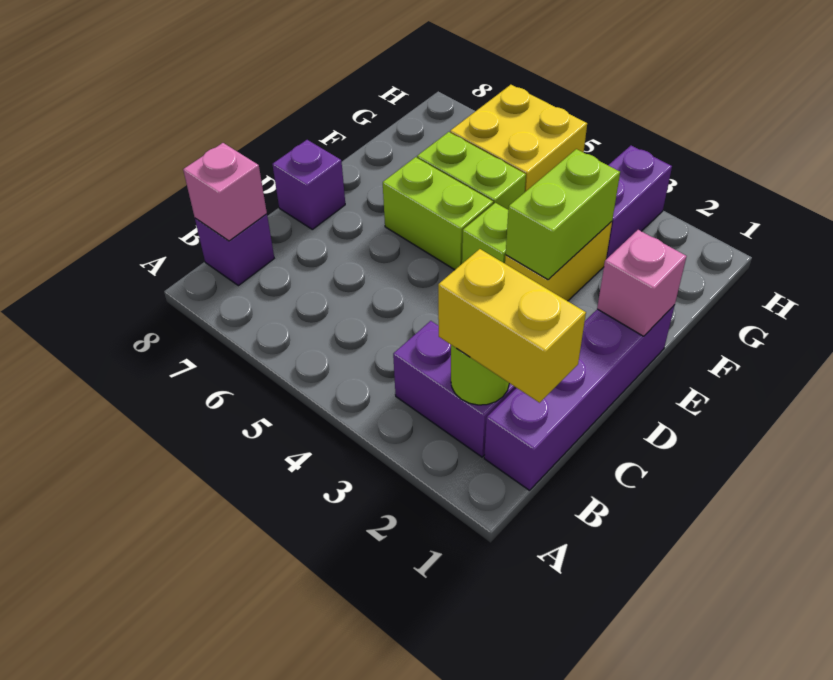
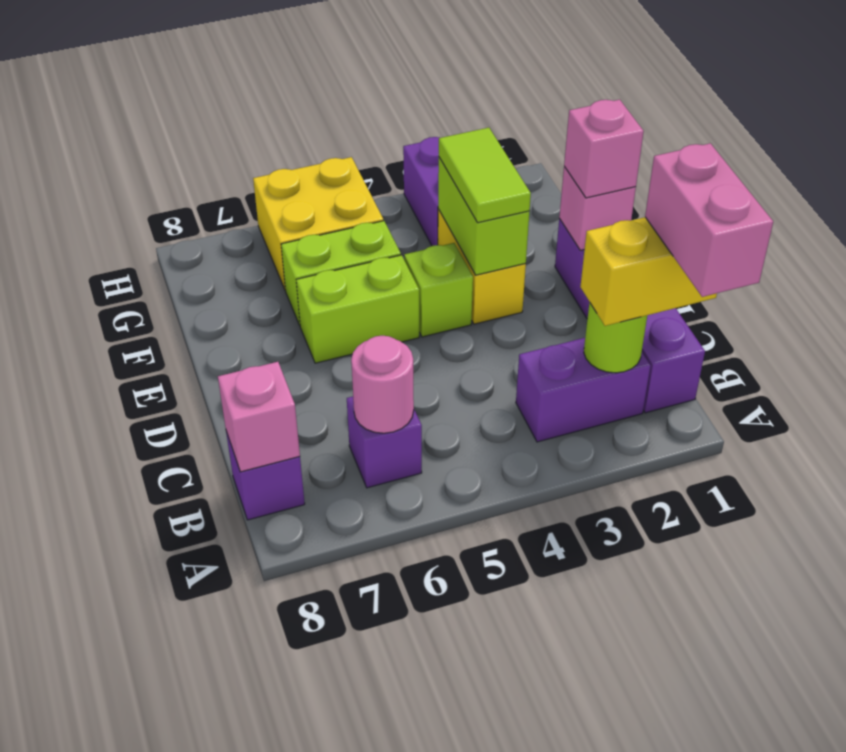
none -> pink brick A1:B1 level 4
none -> pink round brick B6 level 2
purple brick D8 level 1 -> purple brick B6 level 1
none -> pink brick E1 level 3
none -> lime tile E3:F3 level 3

